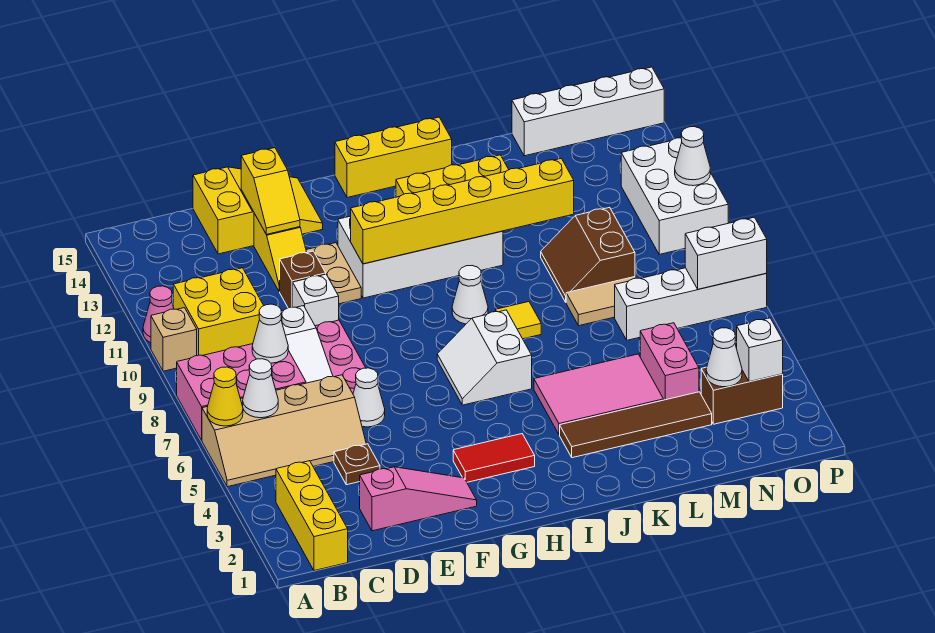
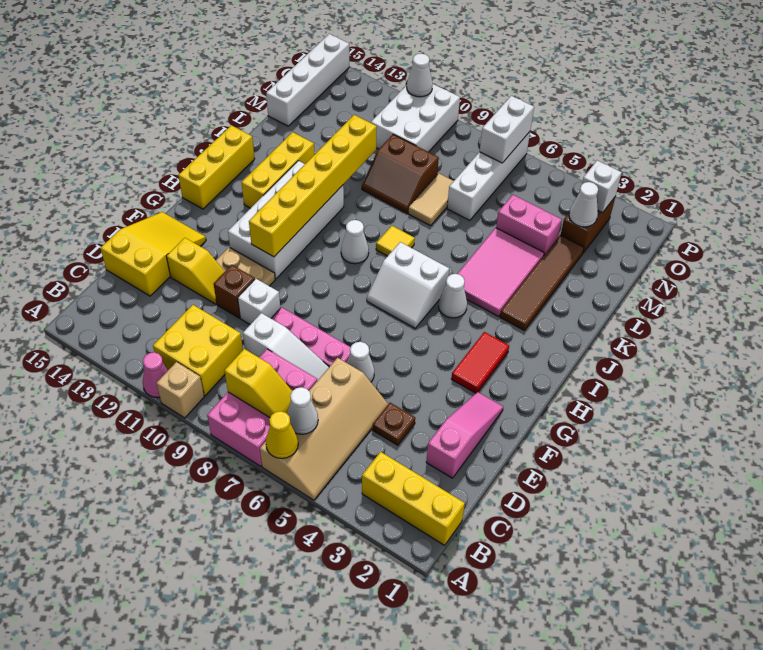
white cone C8 level 2 -> white cone I5 level 1
yellow slope E13:E14 level 2 top 14 -> yellow slope B7:B8 level 2 top 8
white brick O10:P12 level 1 -> white brick N10:P11 level 1

